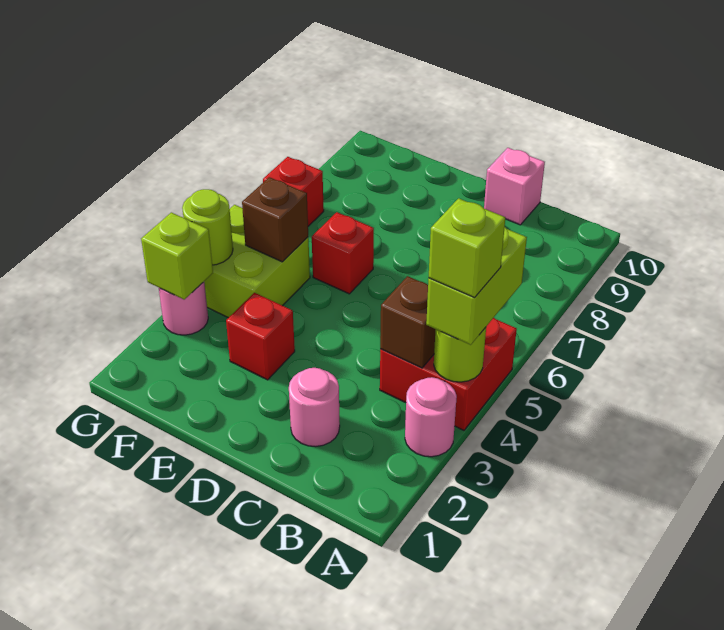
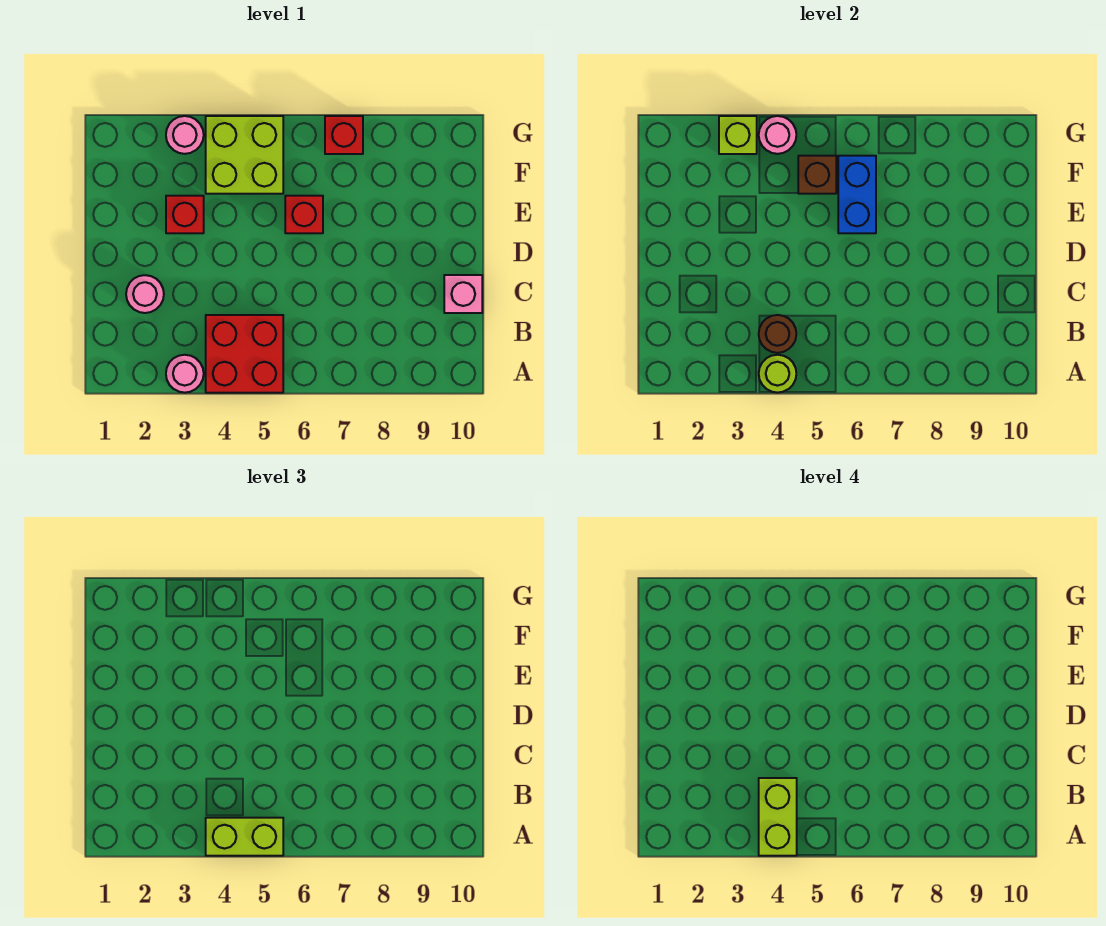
lime brick A4 level 4 -> lime brick A4:B4 level 4
brown brick B4 level 2 -> brown round brick B4 level 2
none -> blue brick E6:F6 level 2
lime round brick G4 level 2 -> pink round brick G4 level 2

